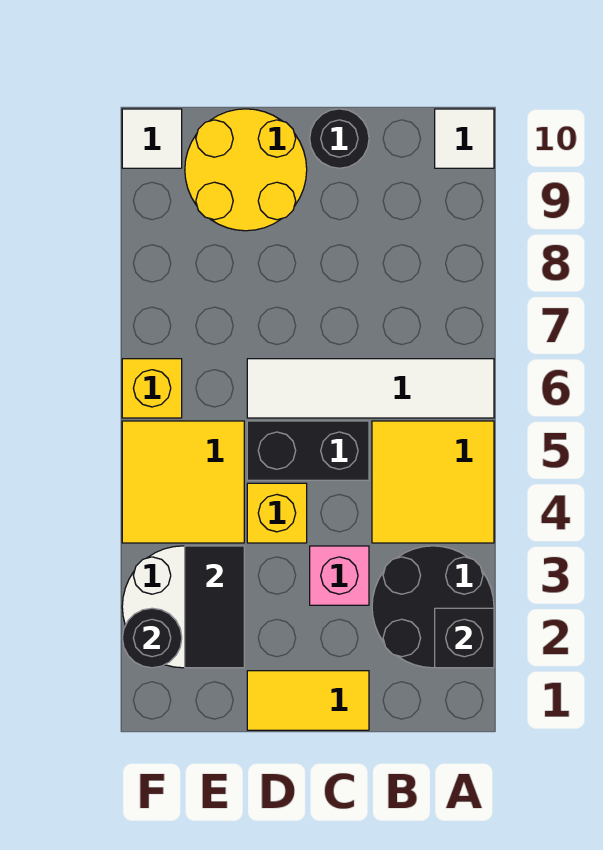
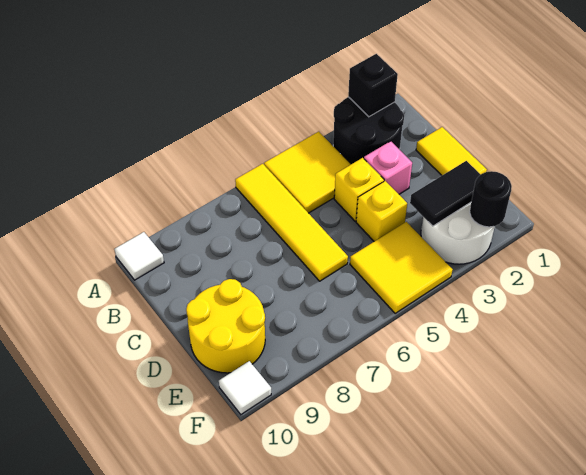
white tile A6:D6 level 1 -> yellow tile A6:D6 level 1
black brick C5:D5 level 1 -> none
black round brick C10 level 1 -> none
yellow brick F6 level 1 -> yellow brick C4 level 1

